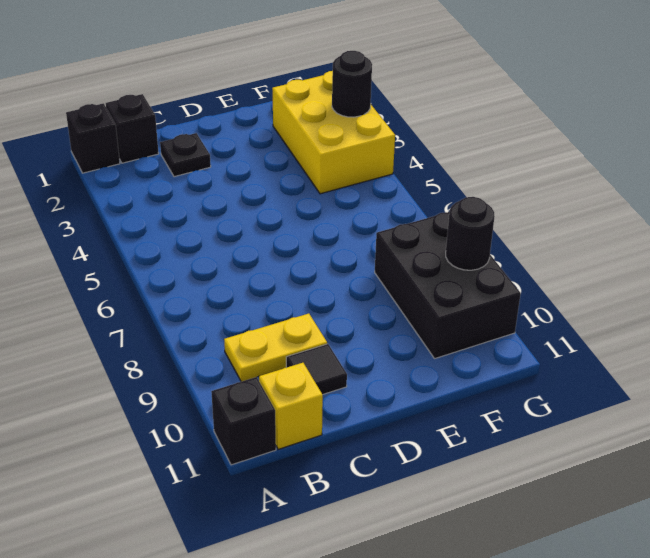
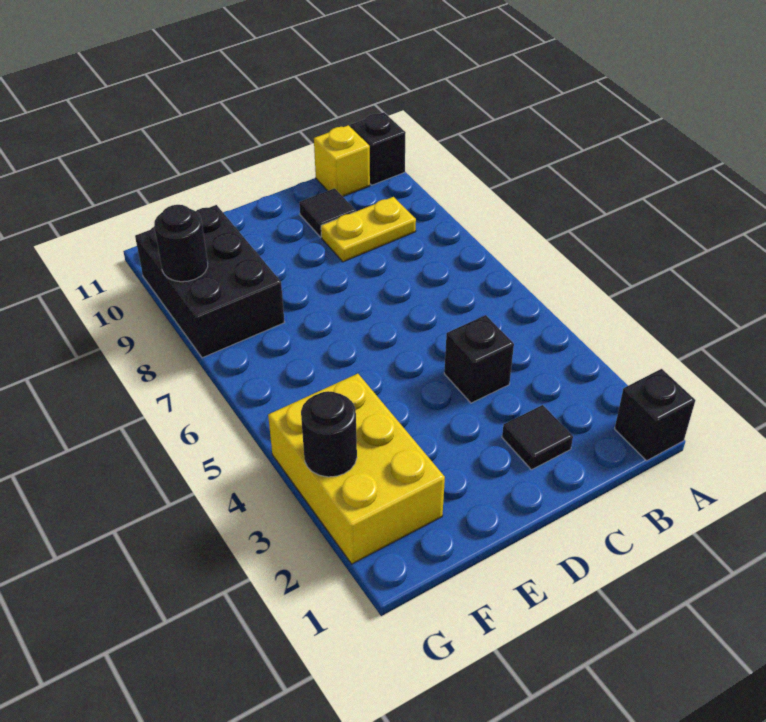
black brick B1 level 1 -> black brick C4 level 1
black plate C2 level 1 -> black tile C2 level 1

